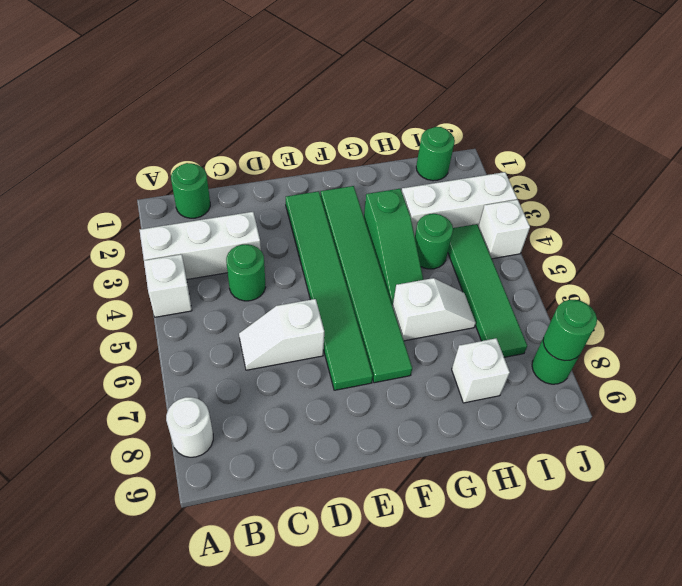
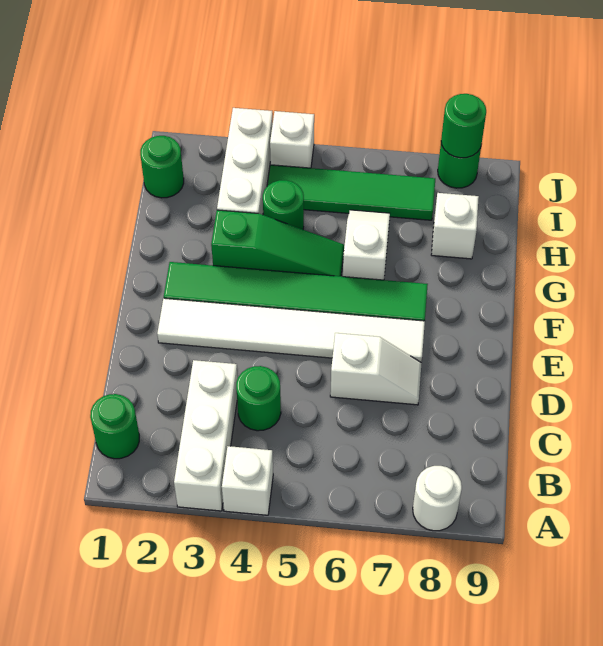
white slope C6:D6 level 1 top D -> white slope D6:D7 level 1 top 6
green tile E2:E7 level 1 -> white tile E2:E7 level 1

